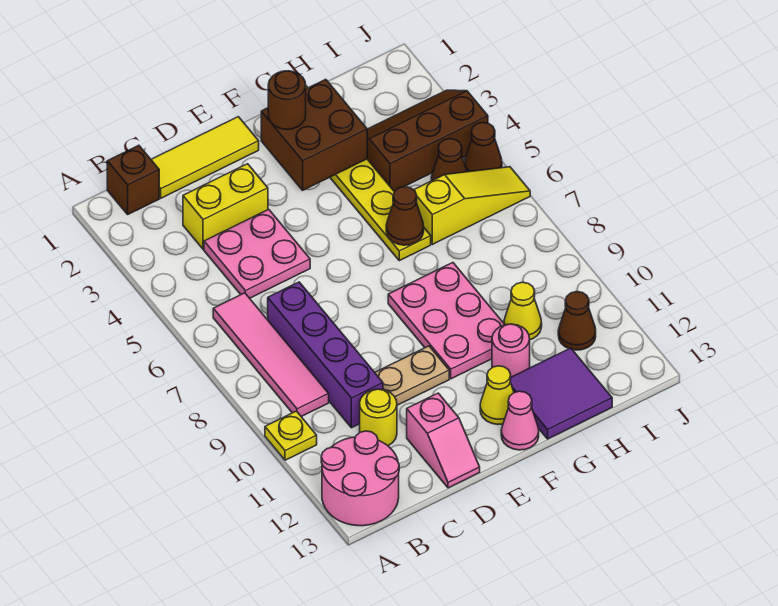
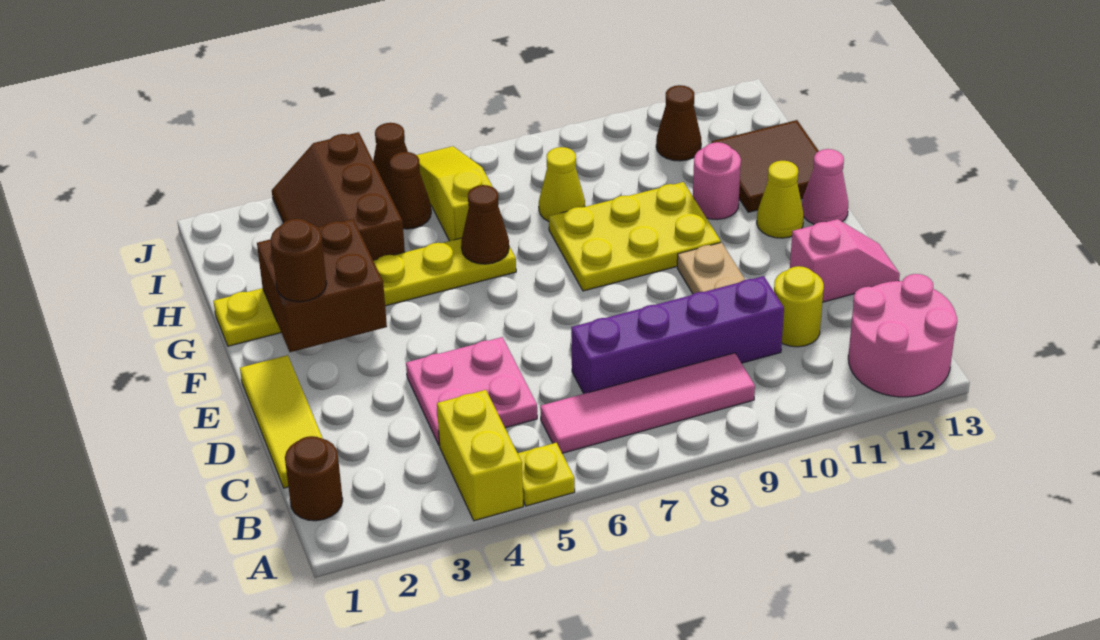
yellow plate A10 level 1 -> yellow plate A5 level 1
brown brick B1 level 1 -> brown round brick B1 level 1
yellow brick C3:D3 level 1 -> yellow brick A4:B4 level 1
pink plate F8:G10 level 1 -> yellow plate F8:G10 level 1
purple tile G12:H13 level 1 -> brown tile G12:H13 level 1
yellow cone H10 level 1 -> yellow cone H8 level 1

